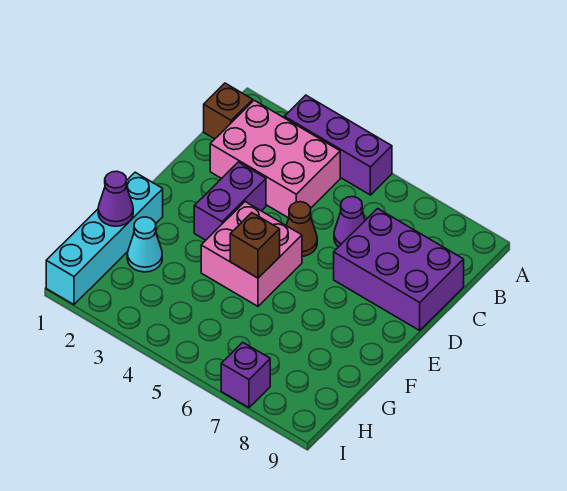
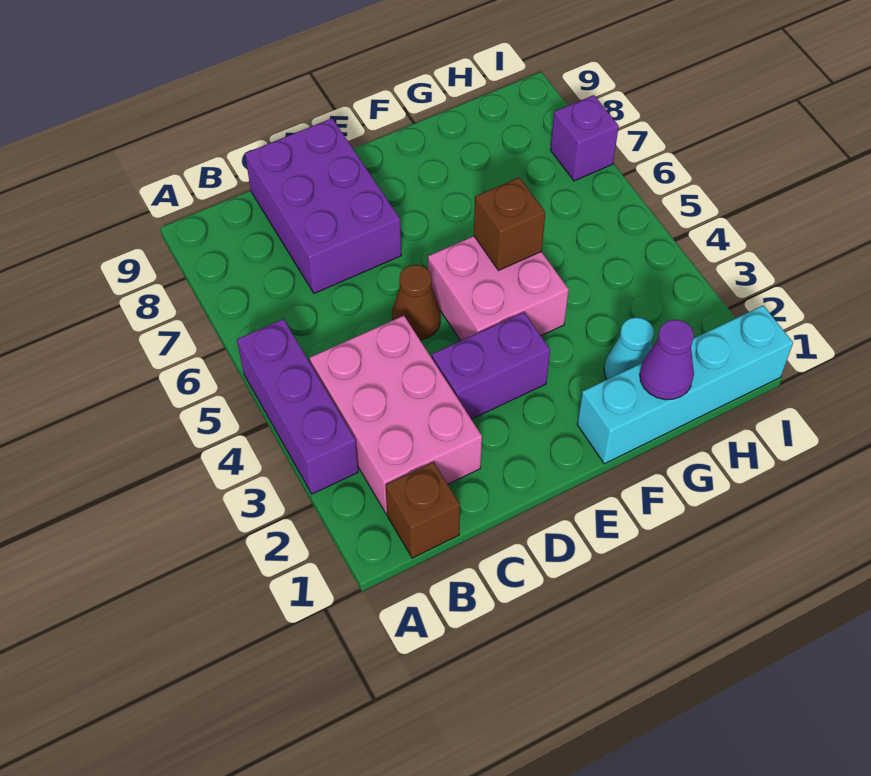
purple cone C6 level 1 -> none

